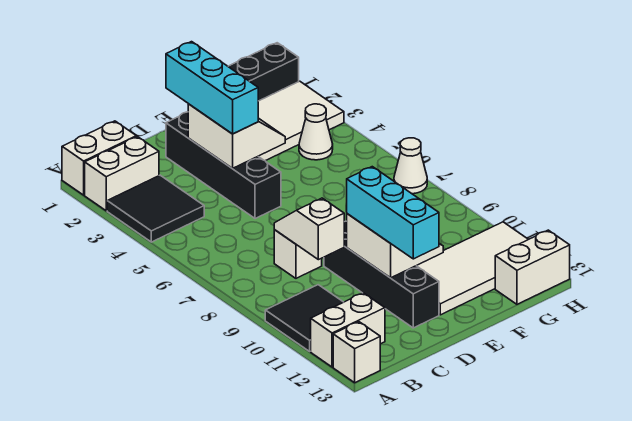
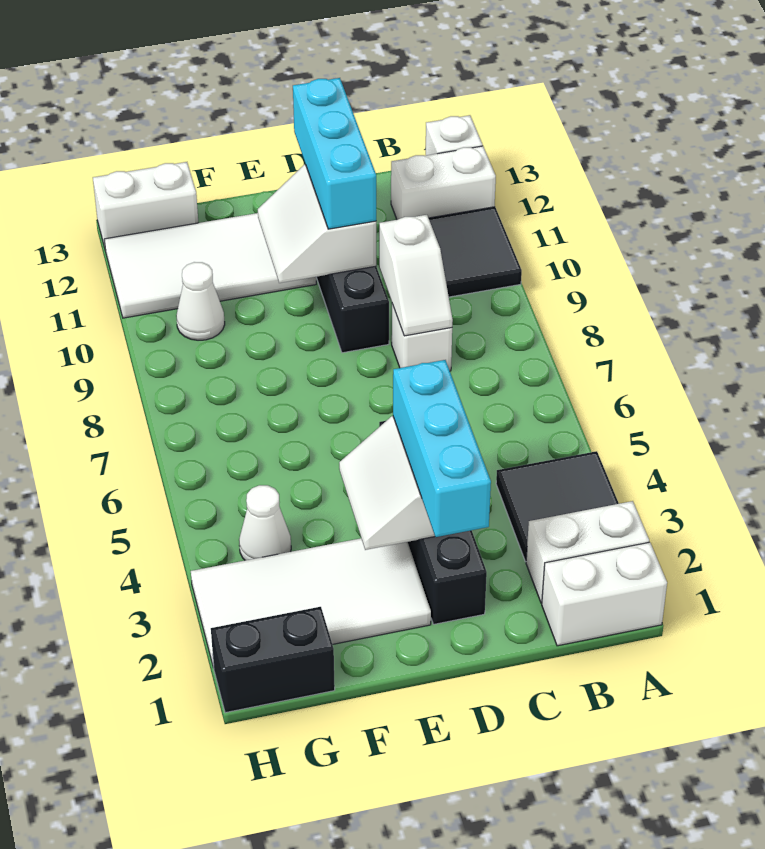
white cone H7 level 1 -> white cone G10 level 1

